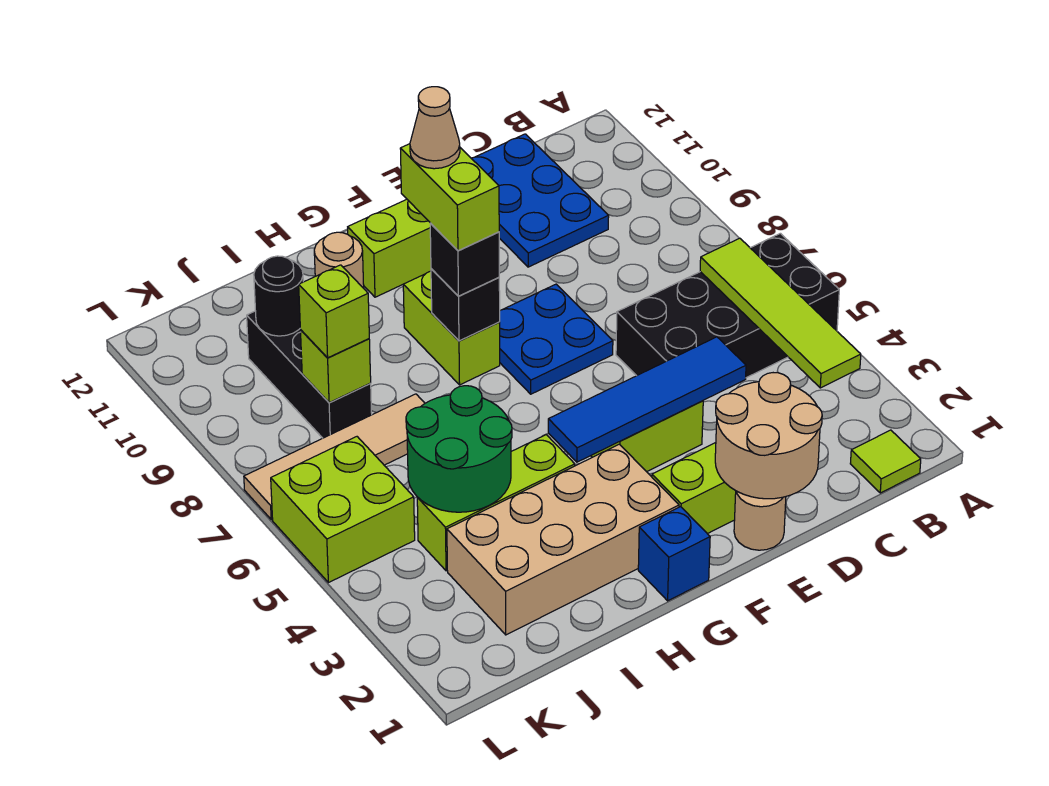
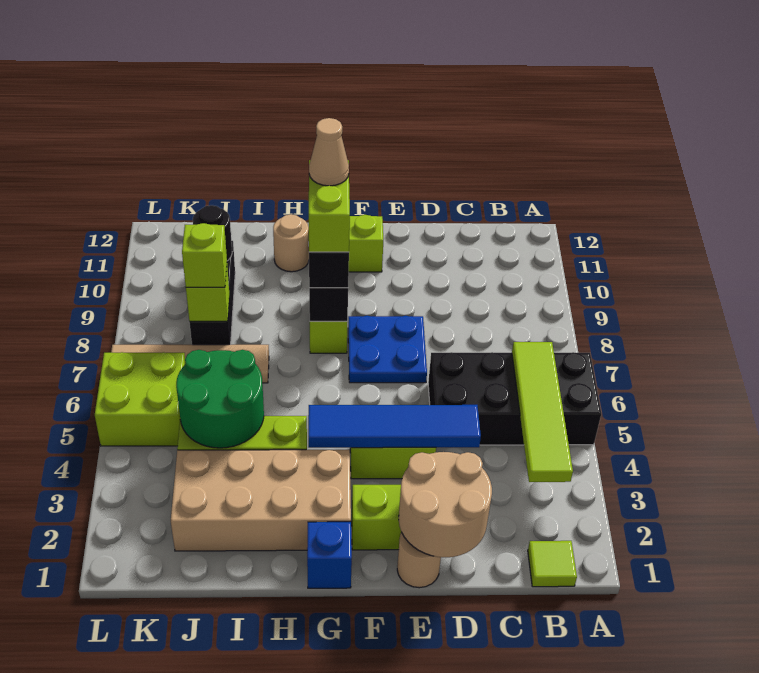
blue plate C10:D12 level 1 -> none

